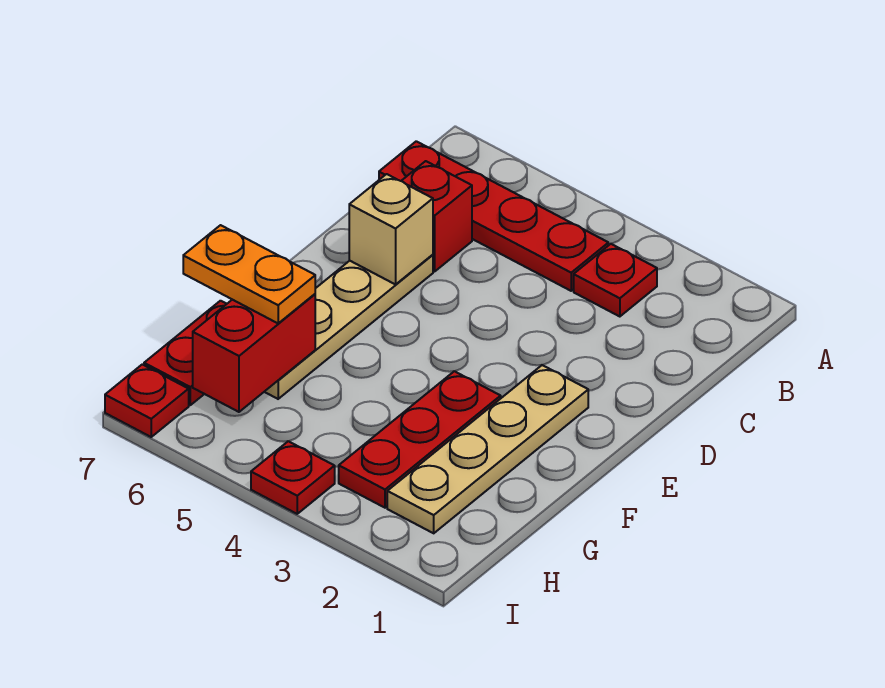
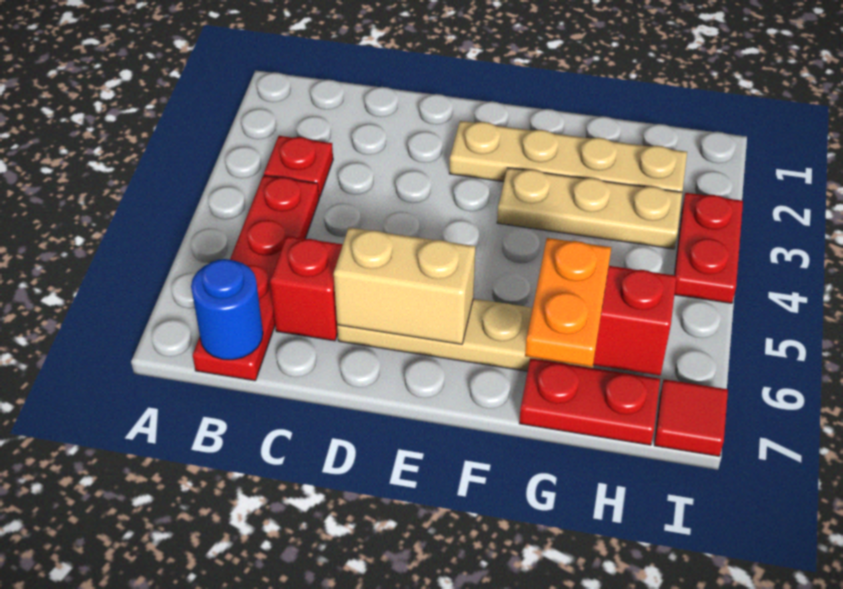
none -> blue round brick B7 level 2
tan brick D6 level 2 -> tan brick D6:E6 level 2
red plate F3:H3 level 1 -> tan plate F3:H3 level 1
red plate I4 level 1 -> red plate I3:I4 level 1
red plate I7 level 1 -> red tile I7 level 1

